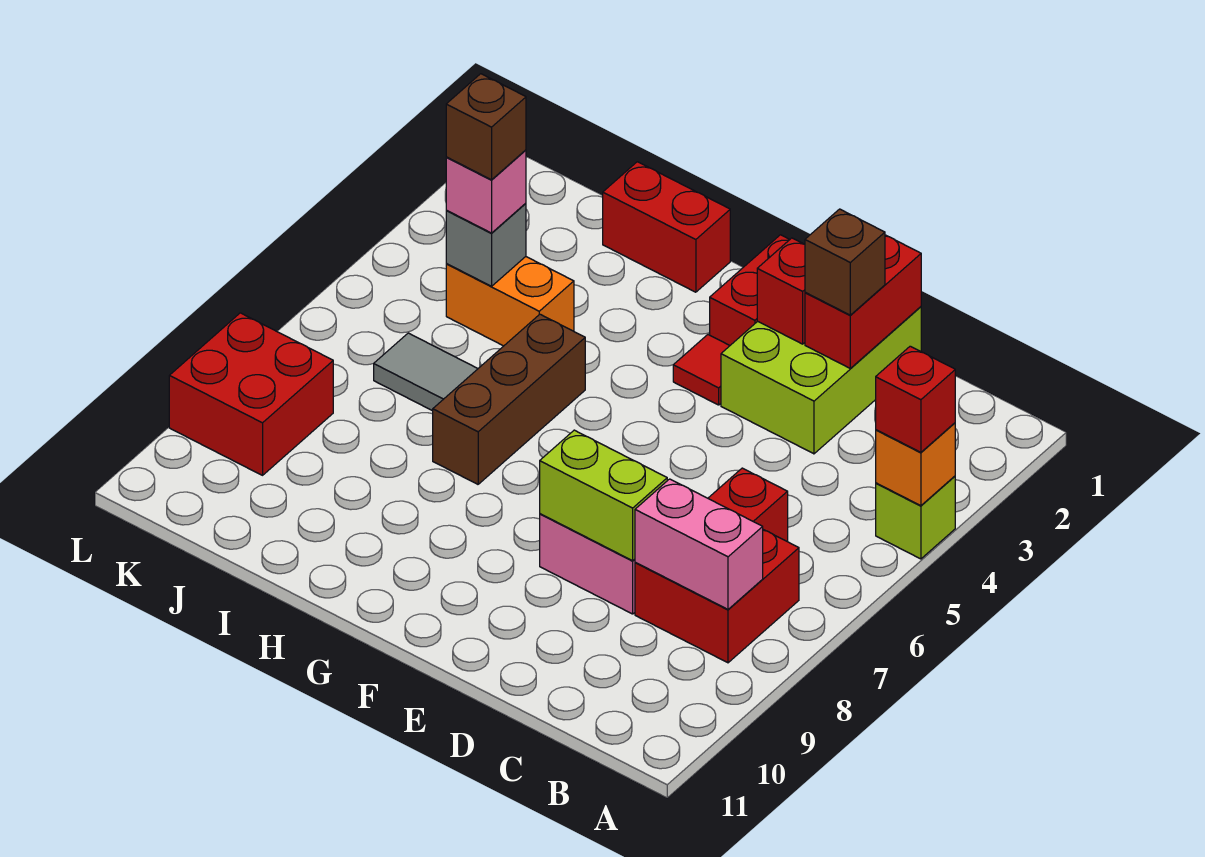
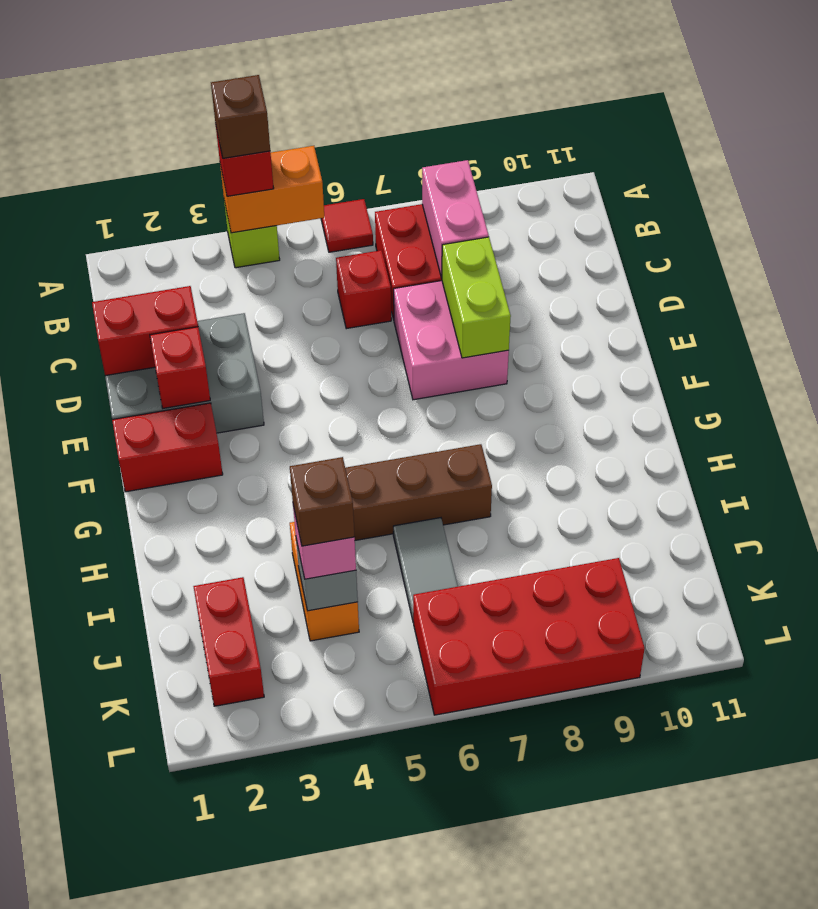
orange brick A4 level 2 -> orange brick A4:A5 level 2
lime brick D1:E3 level 1 -> grey brick D1:E3 level 1
brown brick D2 level 3 -> brown brick A4 level 4
red tile F3 level 1 -> red tile A6 level 1
red brick H1:I1 level 1 -> red brick J2:K2 level 1
red brick K8:L9 level 1 -> red brick K6:L9 level 1

